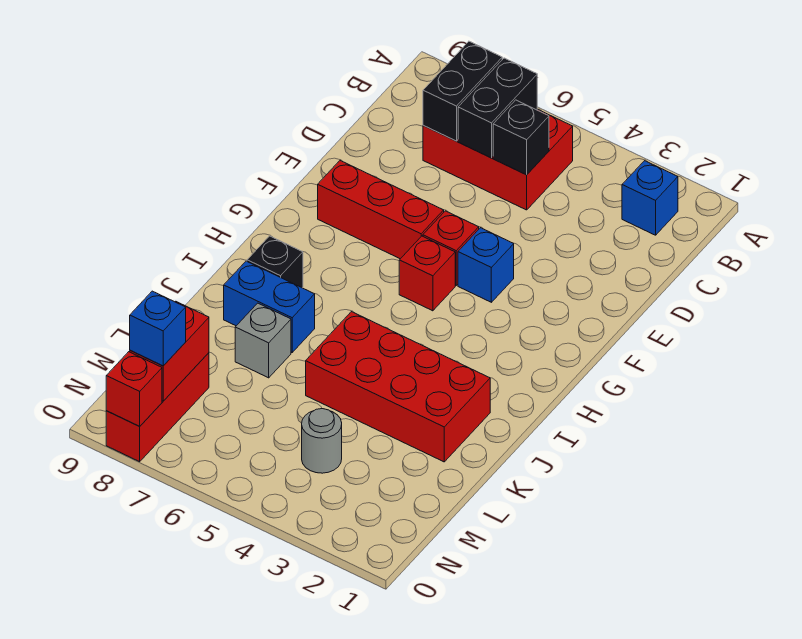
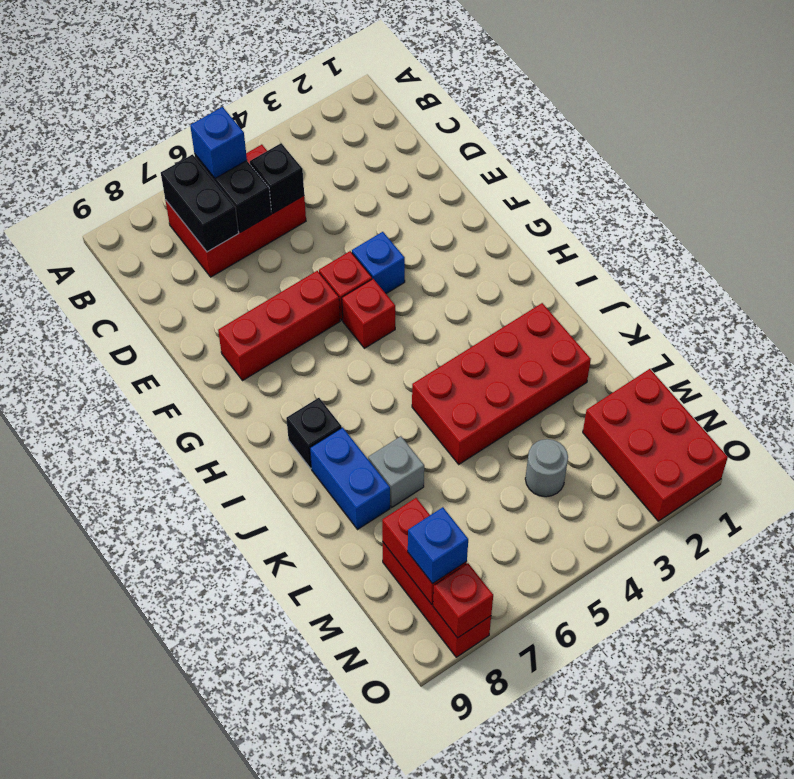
blue brick B2 level 1 -> blue brick B6 level 3
blue brick J7:J8 level 1 -> blue brick J8:K8 level 1
none -> red brick M1:O2 level 1

